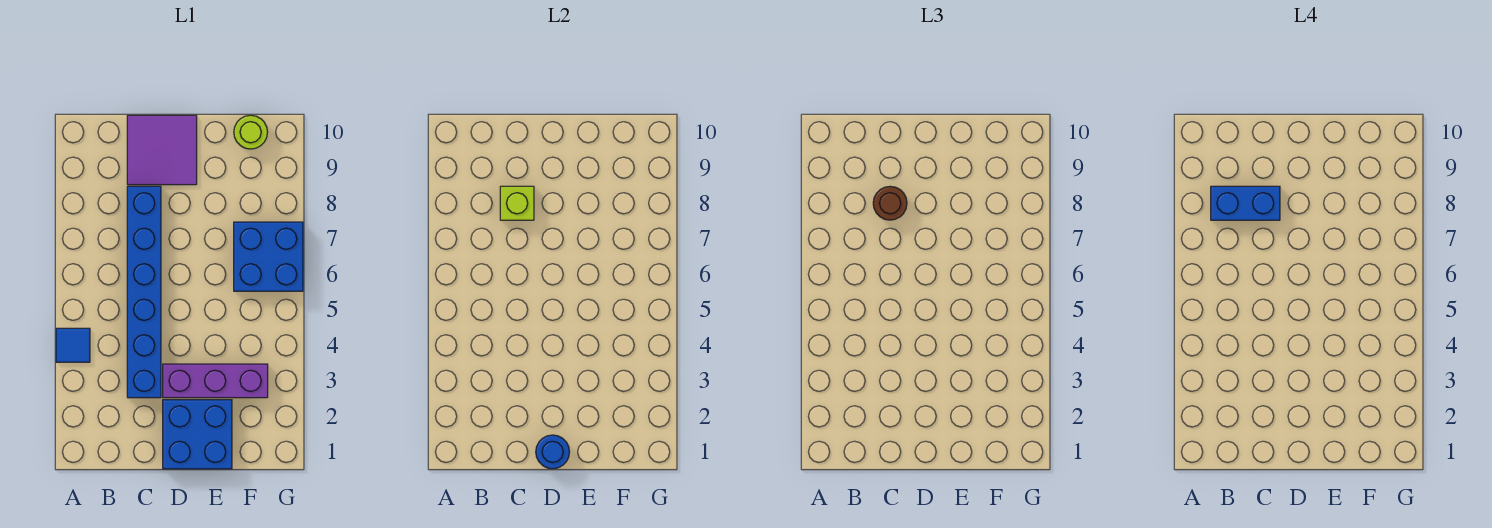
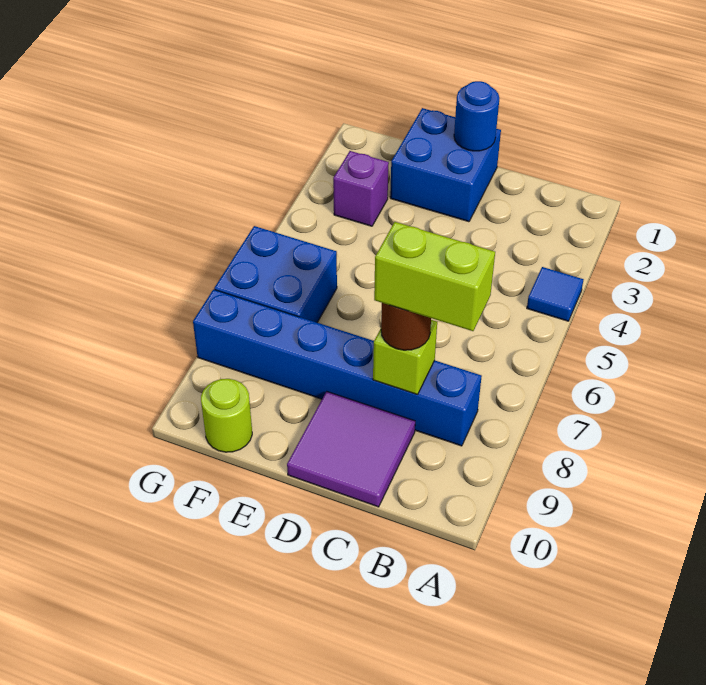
blue brick B8:C8 level 4 -> lime brick B8:C8 level 4
blue brick C3:C8 level 1 -> blue brick B8:G8 level 1
purple brick D3:F3 level 1 -> purple brick F3 level 1

